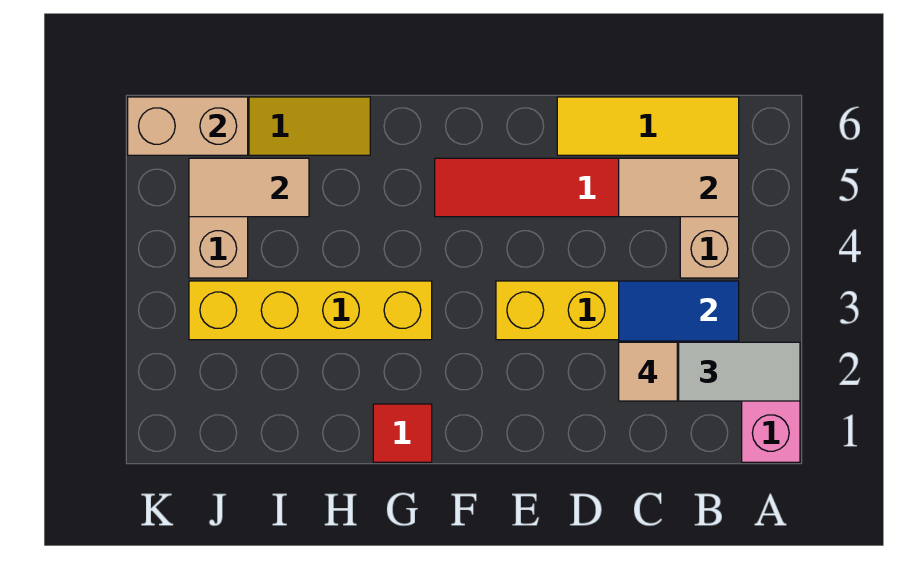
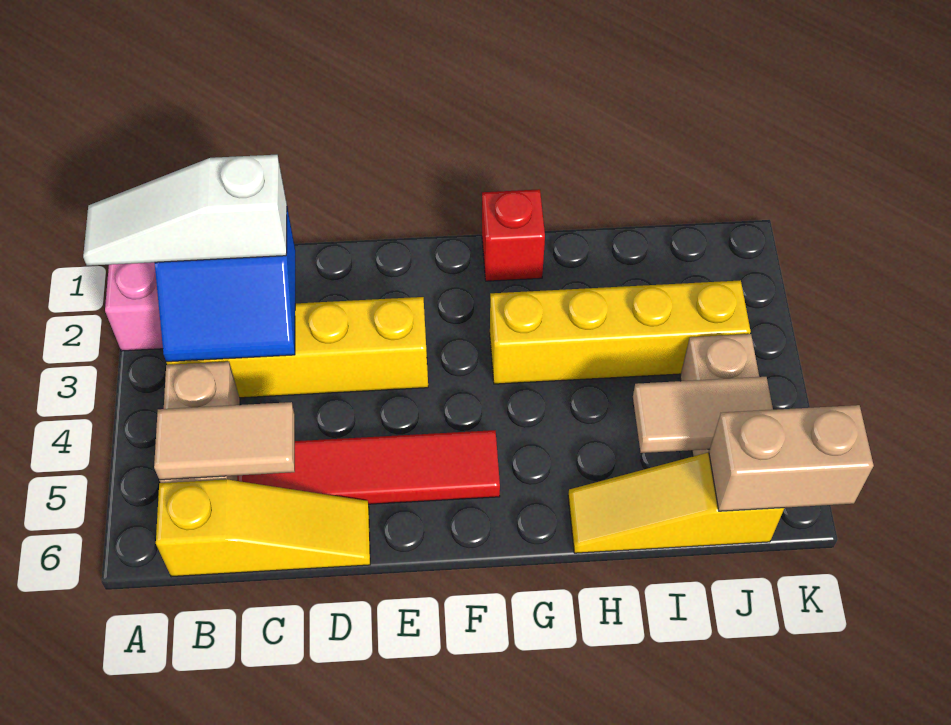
yellow tile B6:D6 level 1 -> yellow slope B6:D6 level 1 top B
tan tile C2 level 4 -> none
red tile G1 level 1 -> red brick G1 level 1

